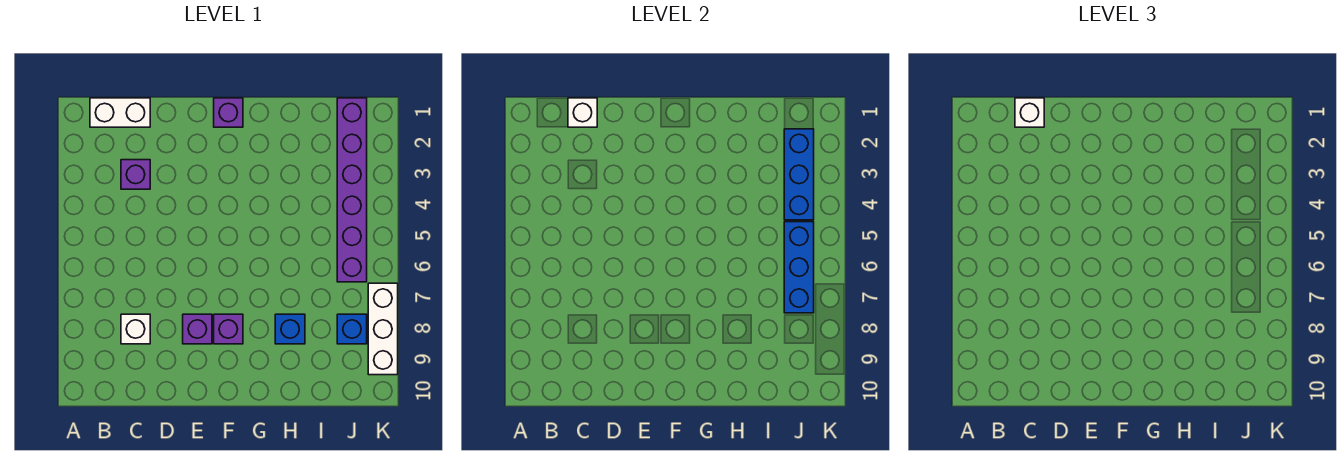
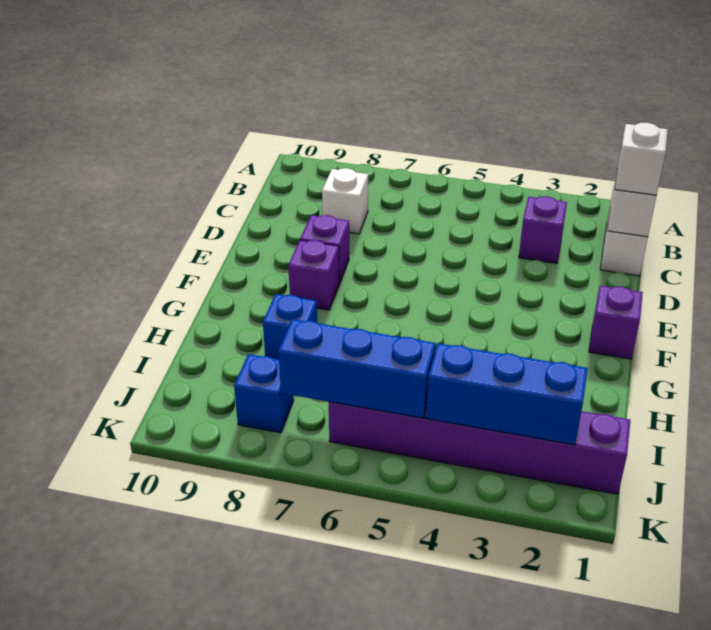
white brick K7:K9 level 1 -> none

